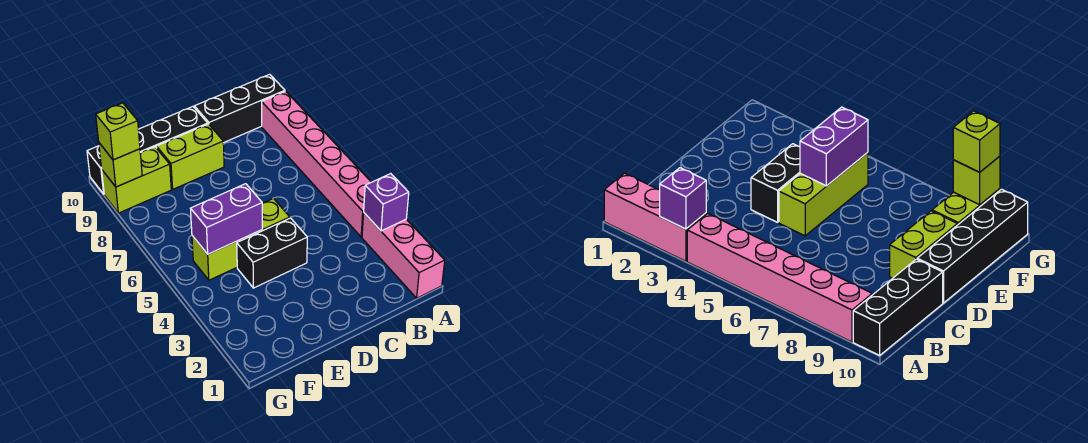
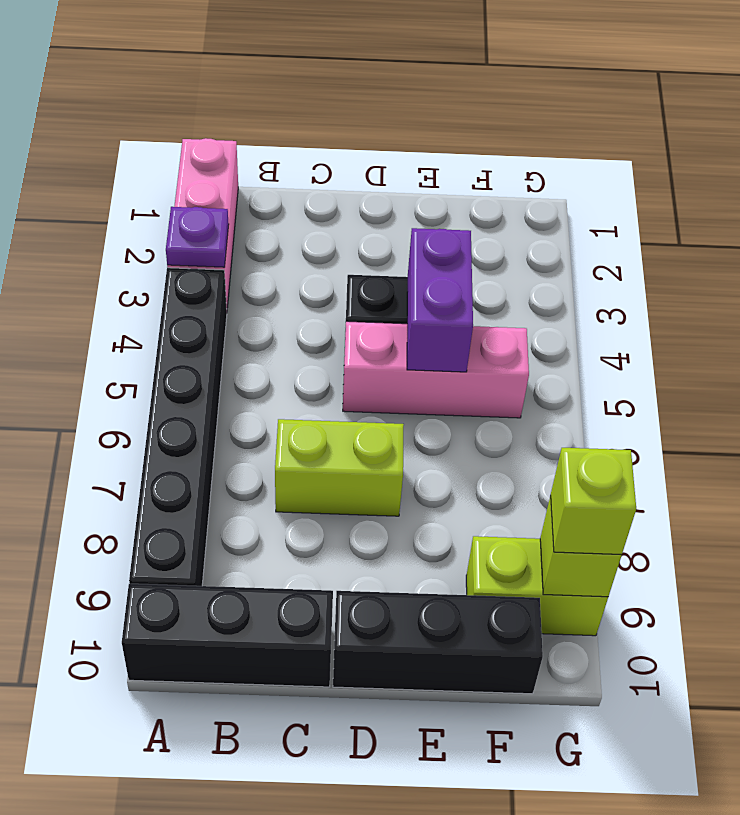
purple brick A3 level 2 -> purple plate A3 level 2
pink brick A4:A9 level 1 -> black brick A4:A9 level 1
lime brick D5:F5 level 1 -> pink brick D5:F5 level 1
lime brick D9:E9 level 1 -> lime brick C7:D7 level 1
black brick D10:G10 level 1 -> black brick D10:F10 level 1
purple brick E5:F5 level 2 -> purple brick E4:E5 level 2

